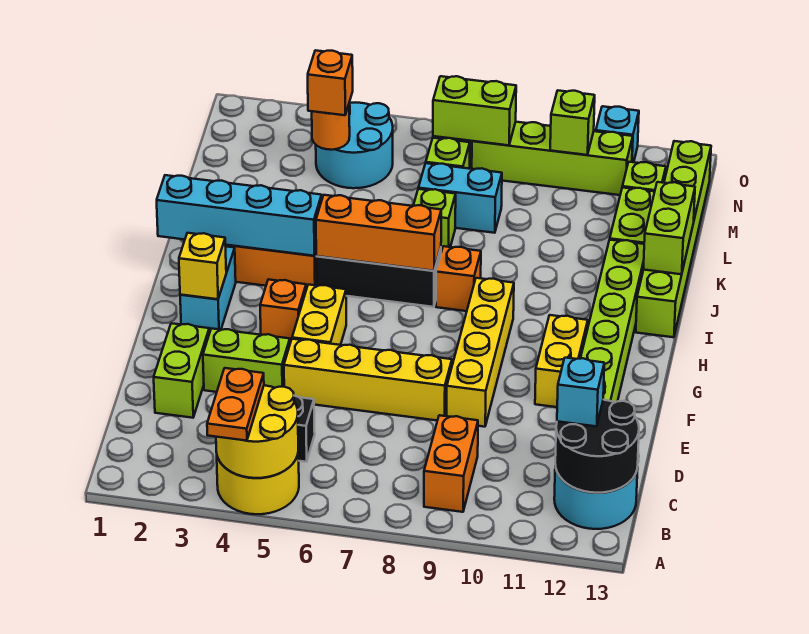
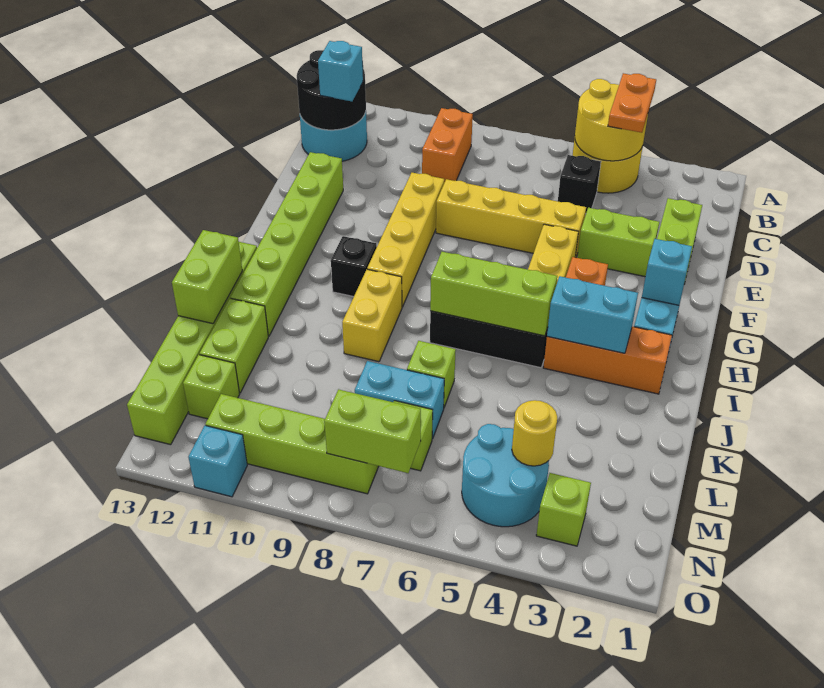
yellow brick F11:G11 level 1 -> yellow brick I9:J9 level 1
yellow brick G2 level 2 -> cyan brick G2 level 2
none -> black brick H10 level 1
cyan brick I1:I4 level 2 -> cyan brick I3:I4 level 2
orange brick I5:I7 level 2 -> lime brick I5:I7 level 2
orange brick I8 level 1 -> none
orange round brick M4 level 2 -> yellow round brick M4 level 2
orange brick M4 level 3 -> none
lime brick N10 level 2 -> lime brick N3 level 1

